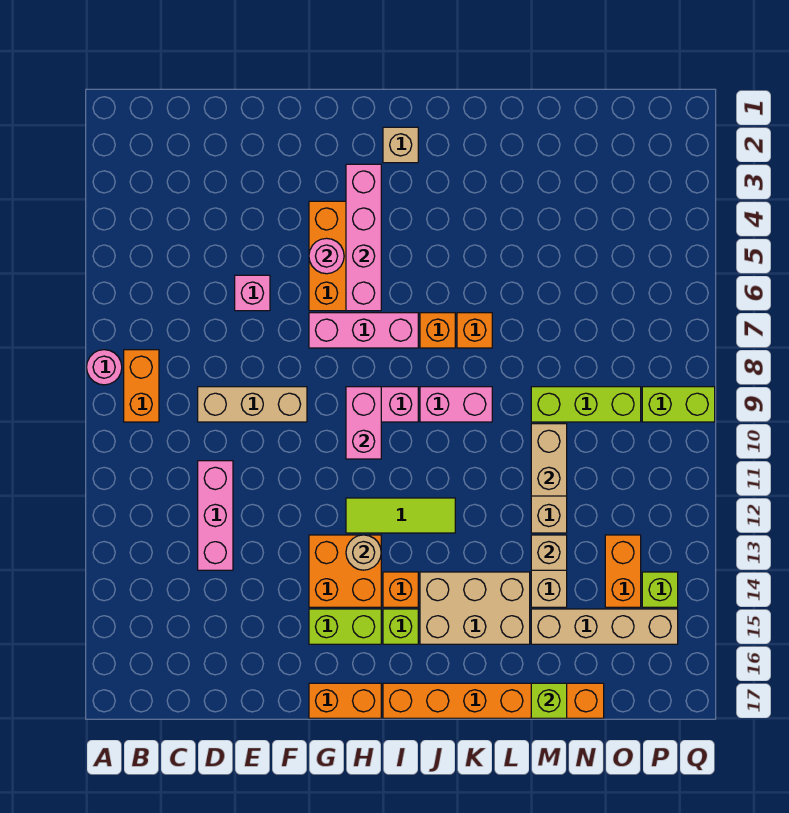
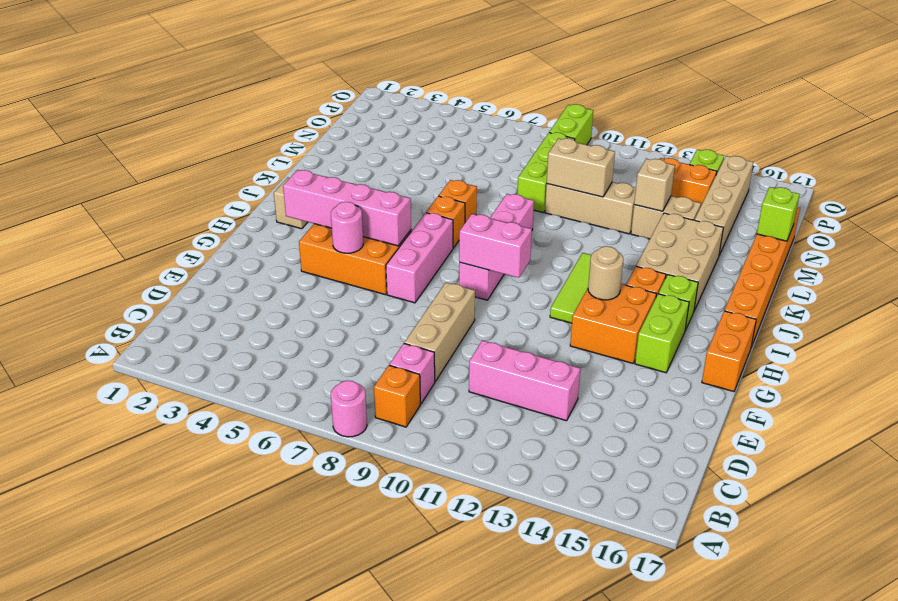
orange brick B8:B9 level 1 -> orange brick B9 level 1
pink brick E6 level 1 -> pink brick C9 level 1

